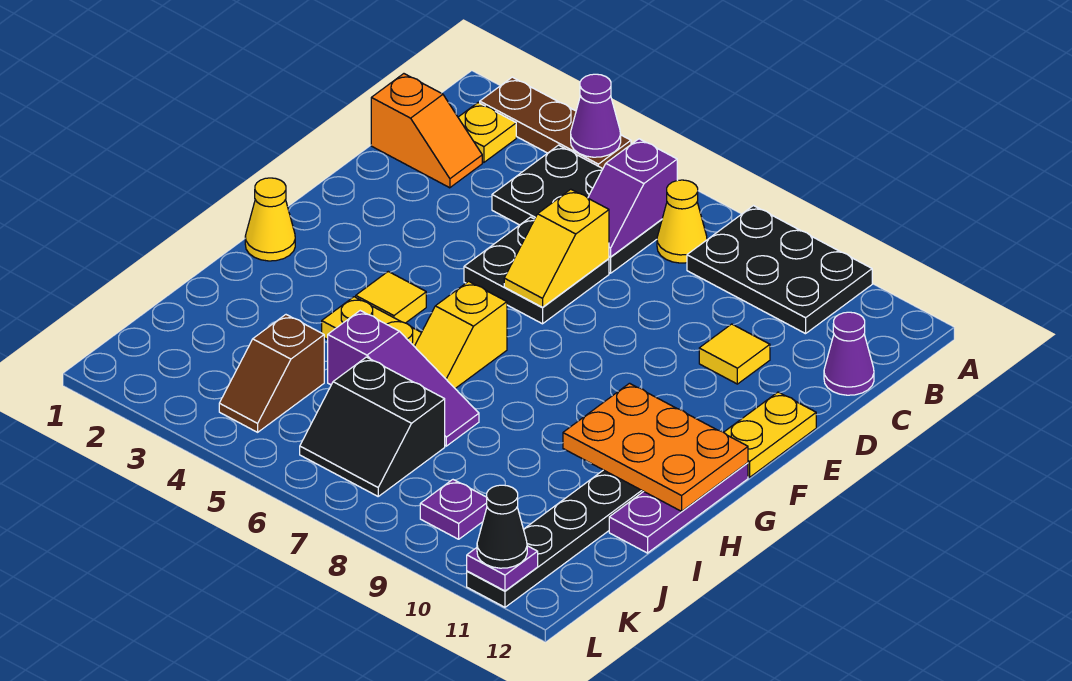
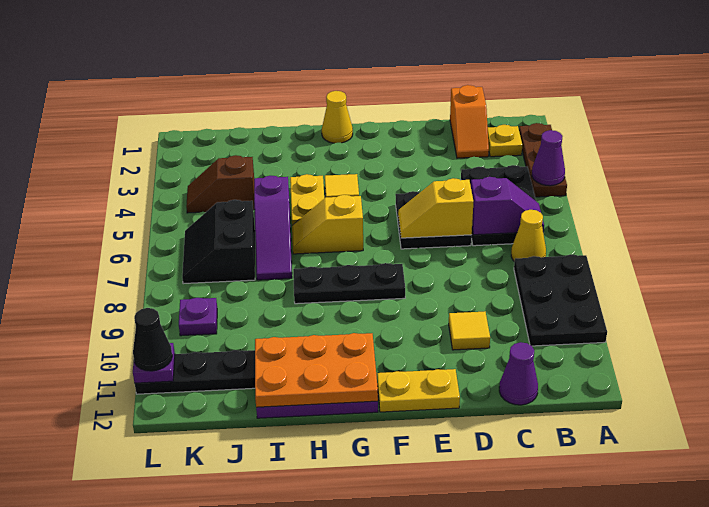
purple slope B6:C6 level 2 top B -> purple slope B6:C6 level 2 top C
none -> black plate F8:H8 level 1
orange plate G10:H12 level 2 -> orange plate G11:I12 level 2

